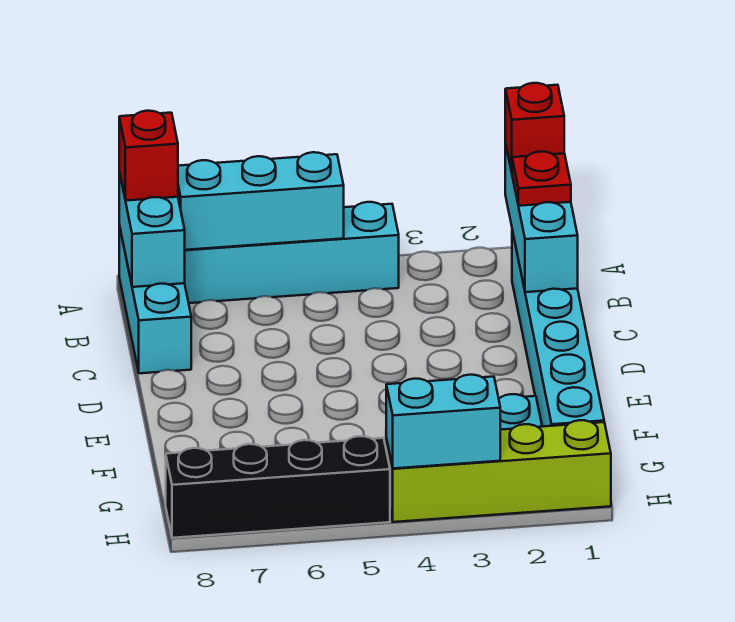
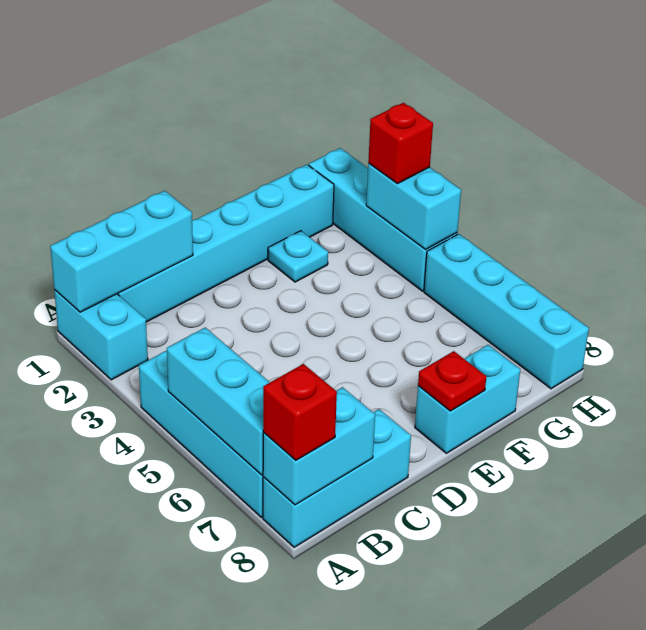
none -> cyan brick A1:A2 level 1
red brick A1 level 3 -> red brick H3 level 3
red plate B1 level 3 -> red plate E8 level 2
none -> cyan brick E8:F8 level 1
lime brick H1:H4 level 1 -> cyan brick H1:H4 level 1
black brick H5:H8 level 1 -> cyan brick H5:H8 level 1

